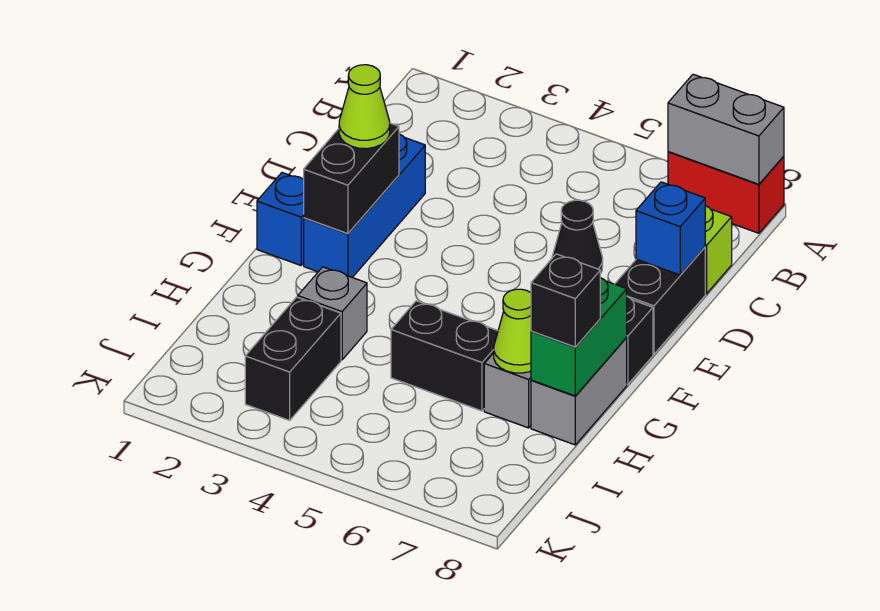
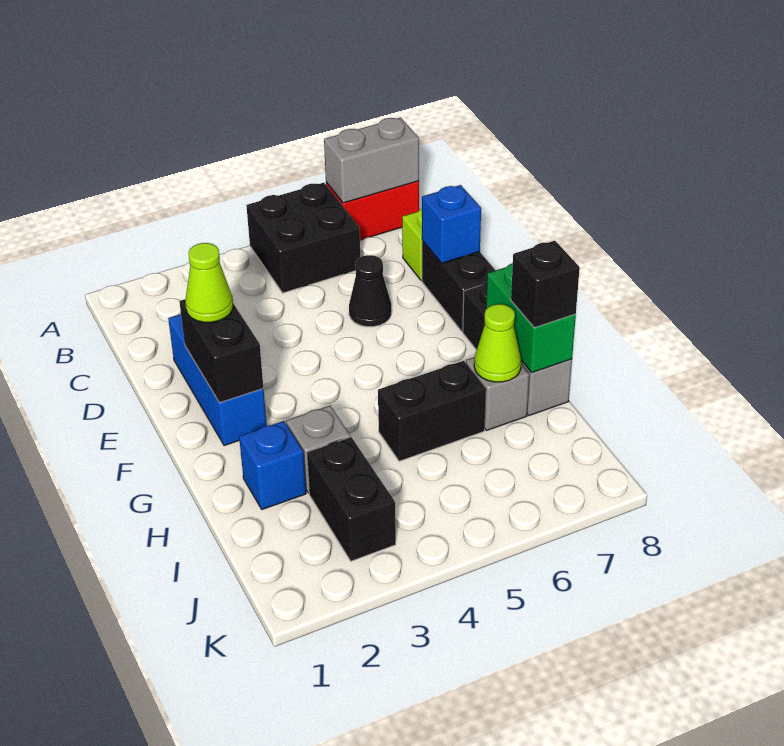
none -> black brick A5:B6 level 1
blue brick F1 level 1 -> blue brick H2 level 1

